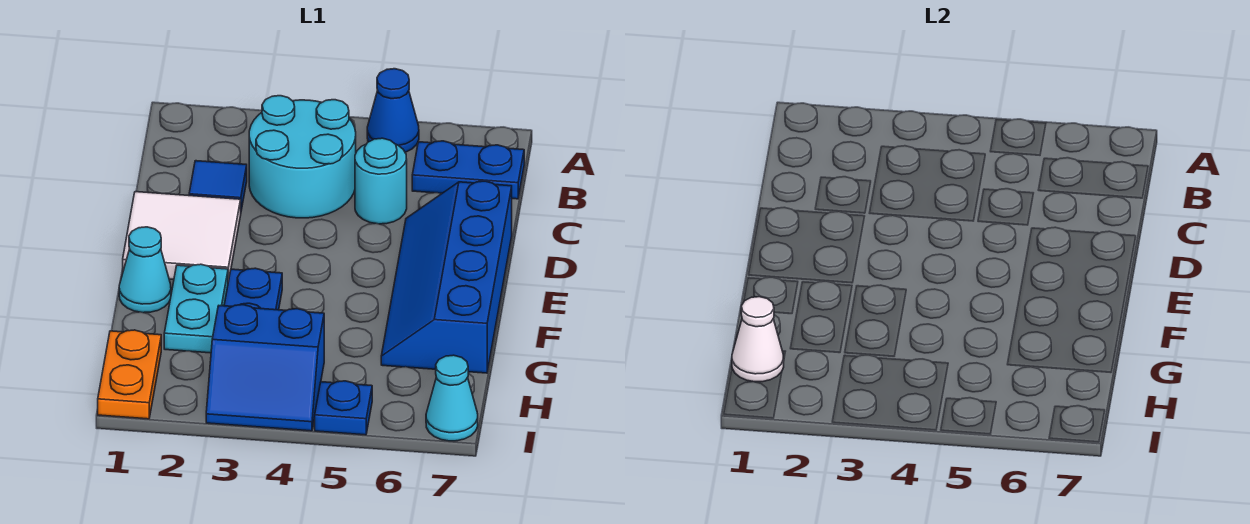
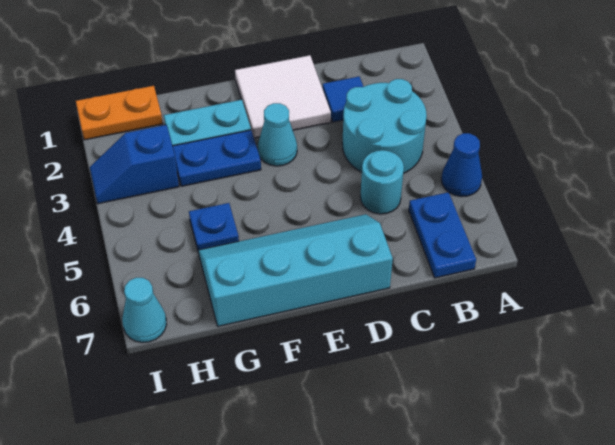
blue slope D6:G7 level 1 top 7 -> cyan slope D6:G7 level 1 top 7
cyan cone F1 level 1 -> cyan cone E3 level 1
white cone H1 level 2 -> none
blue slope H3:I4 level 1 top H -> blue slope H3:I3 level 1 top H
blue plate I5 level 1 -> blue plate G5 level 1

